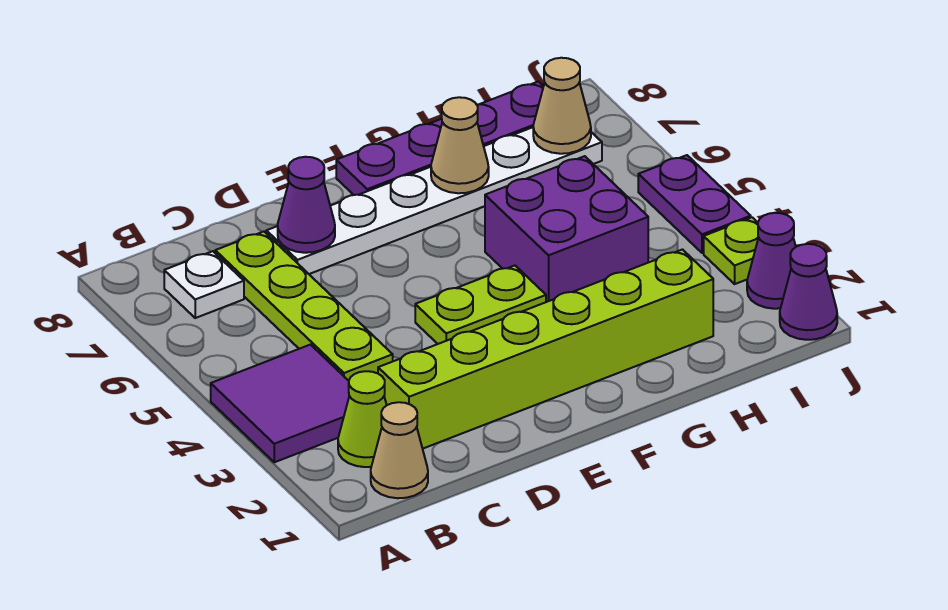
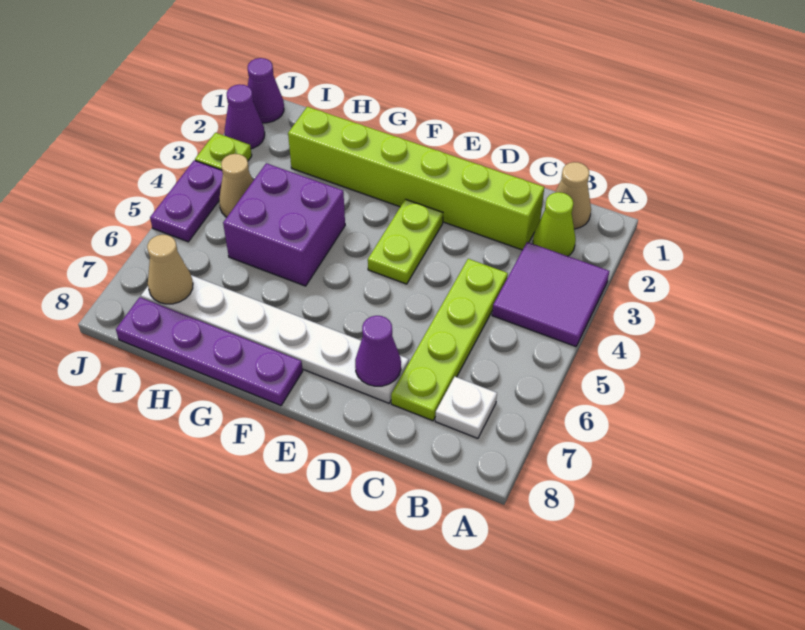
lime plate E4:F4 level 1 -> lime plate E3:E4 level 1
tan cone G7 level 2 -> tan cone I4 level 1

